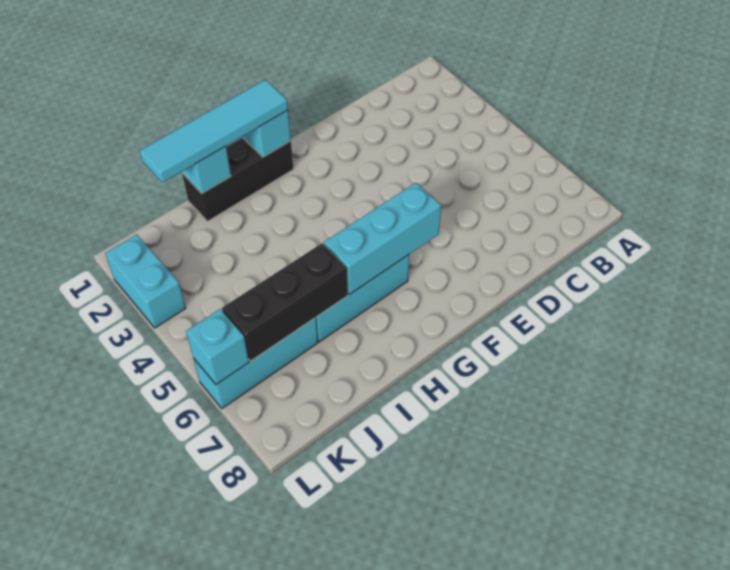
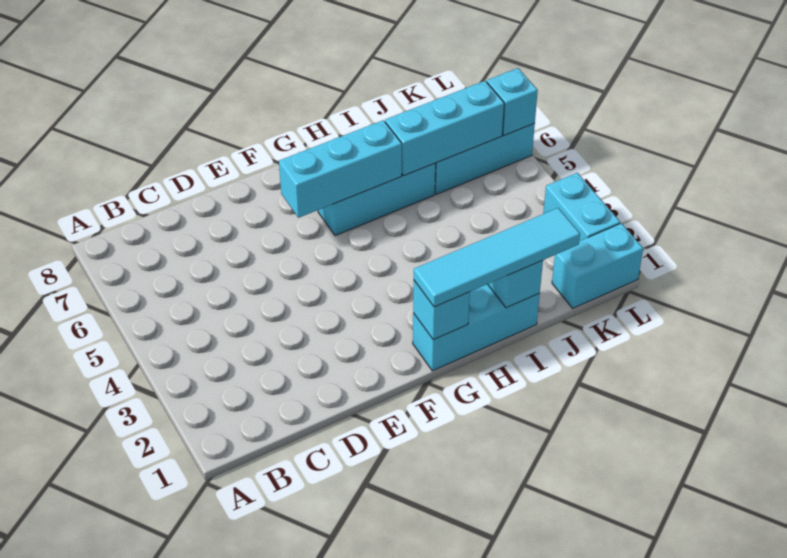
black brick G1:I1 level 1 -> cyan brick G1:I1 level 1
black brick I6:K6 level 2 -> cyan brick I6:K6 level 2
none -> cyan brick K1:L1 level 1

